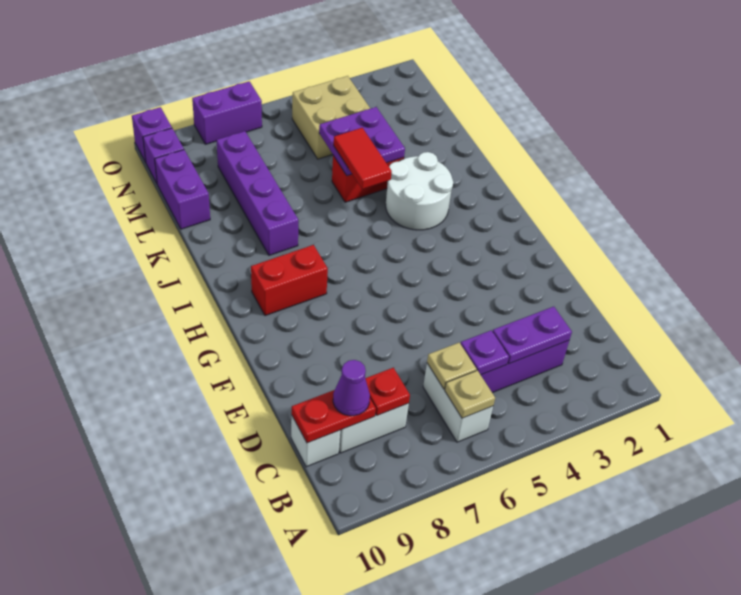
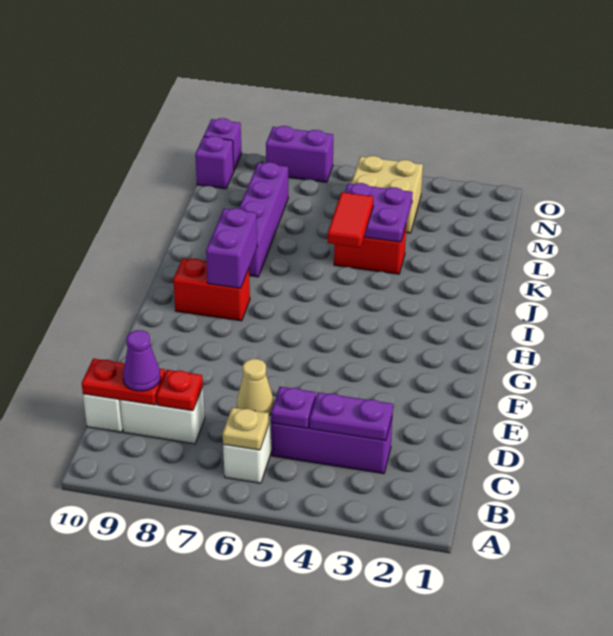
tan plate C6 level 2 -> tan cone C6 level 2
white round brick I3:J4 level 1 -> none
purple brick L10:M10 level 1 -> purple brick H8:I8 level 2

